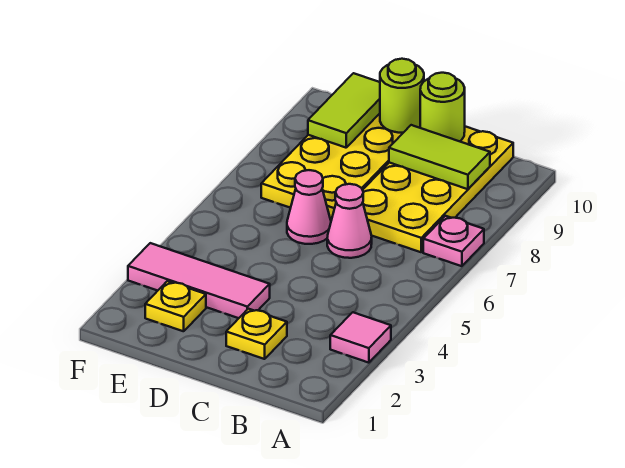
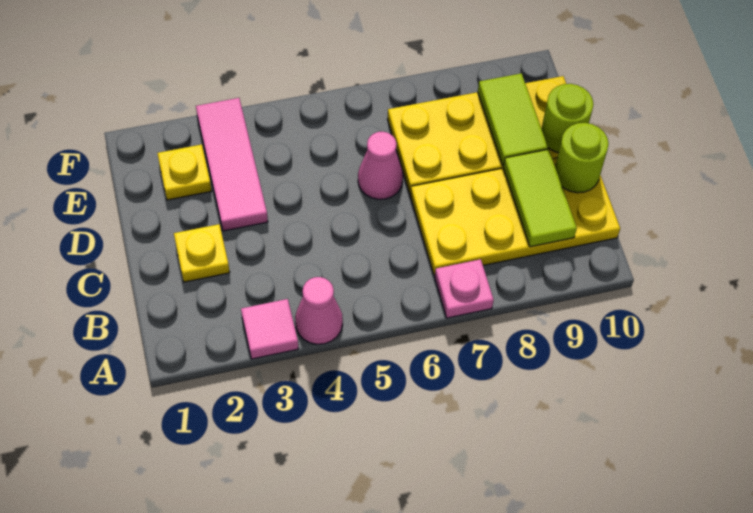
pink cone C6 level 1 -> pink cone A4 level 1
lime tile E9:E10 level 2 -> lime tile D9:E9 level 2

